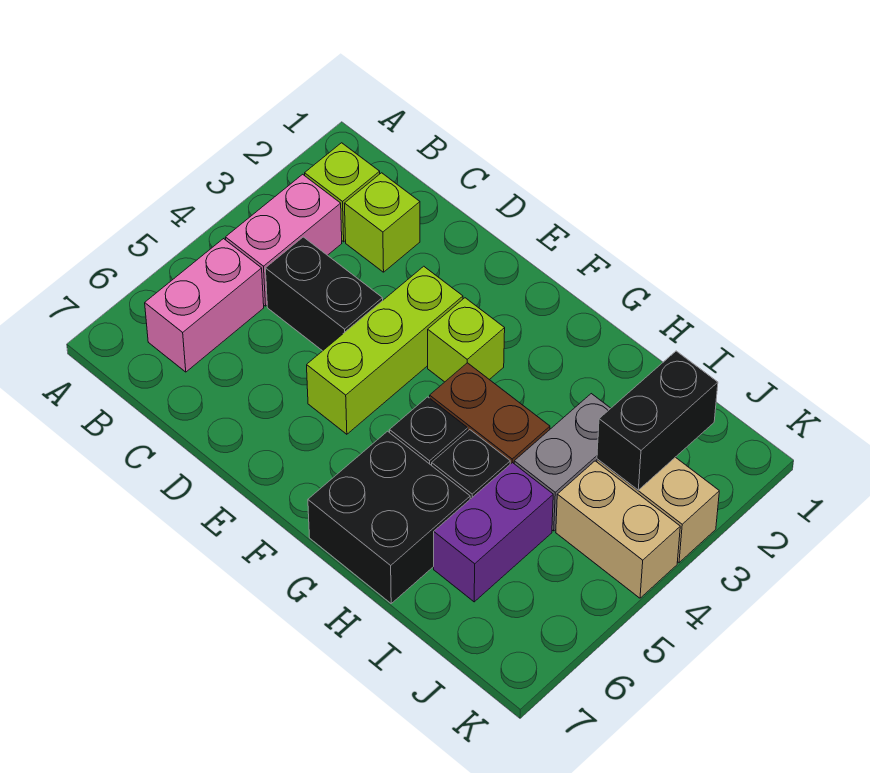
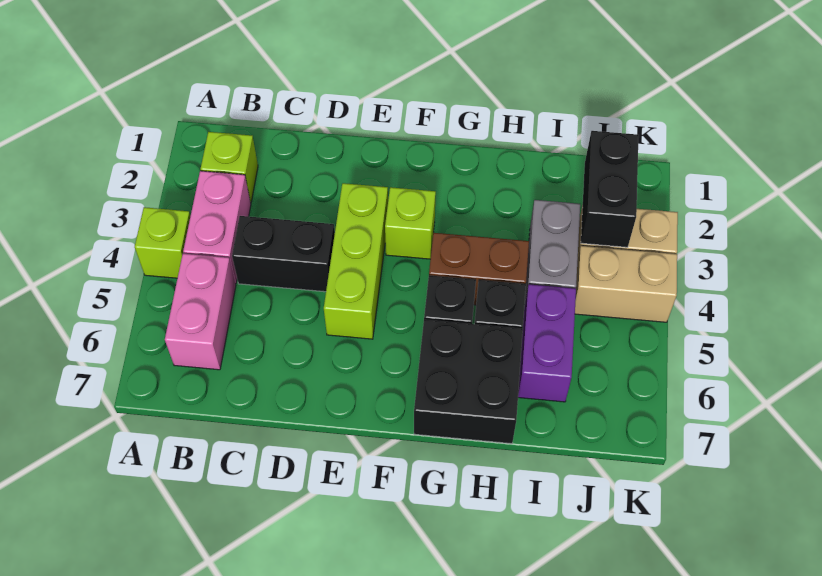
lime brick C2 level 1 -> lime brick A4 level 1

